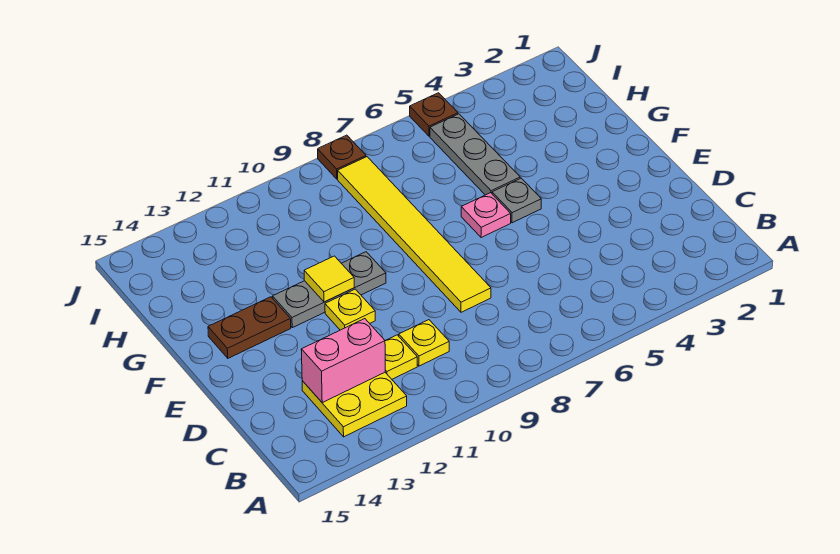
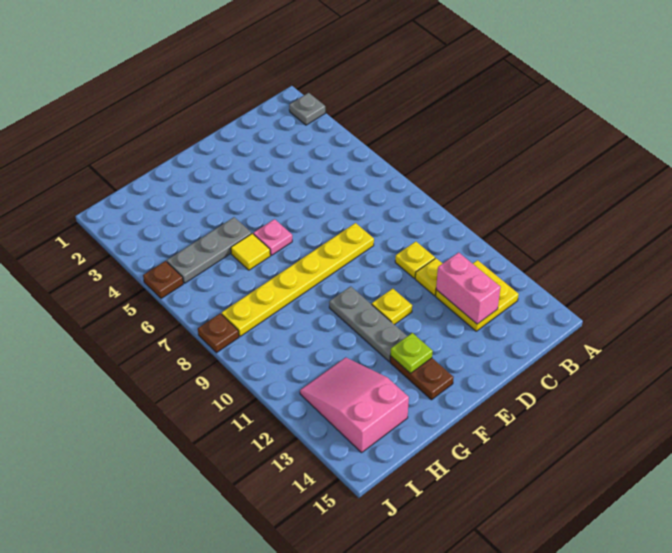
yellow tile D8:I8 level 1 -> yellow plate D8:I8 level 1
grey plate F5 level 1 -> grey plate A2 level 1
yellow tile F11 level 2 -> yellow tile G6 level 1
none -> lime plate F13 level 2
none -> pink slope H12:I14 level 1 top 14

